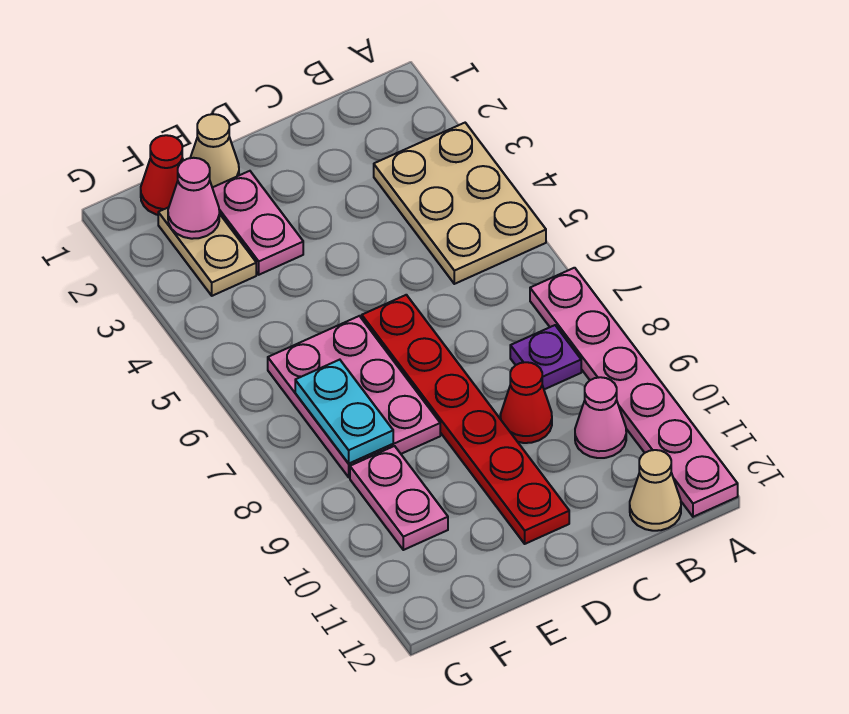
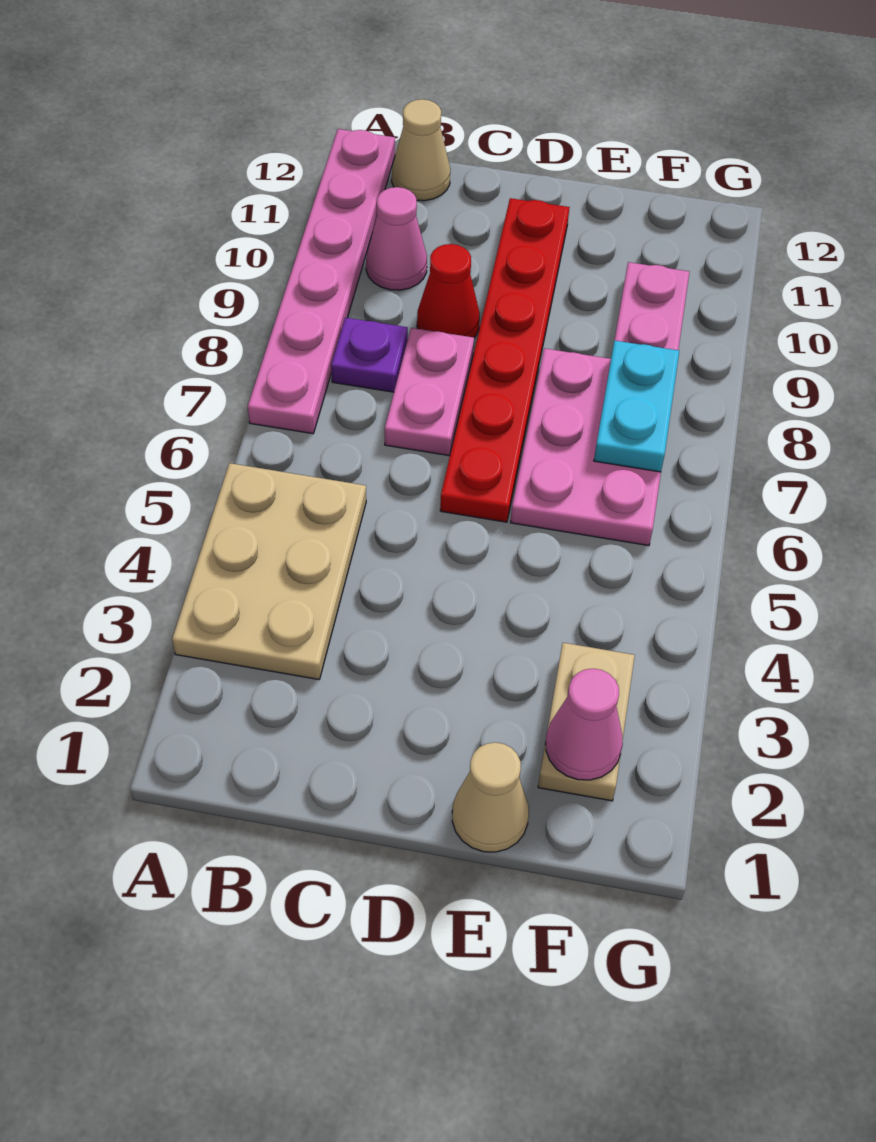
pink plate E2:E3 level 1 -> pink plate C7:C8 level 1
red cone F1 level 1 -> none

